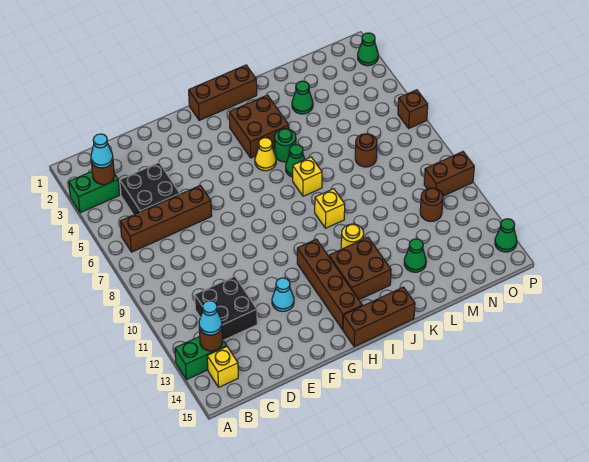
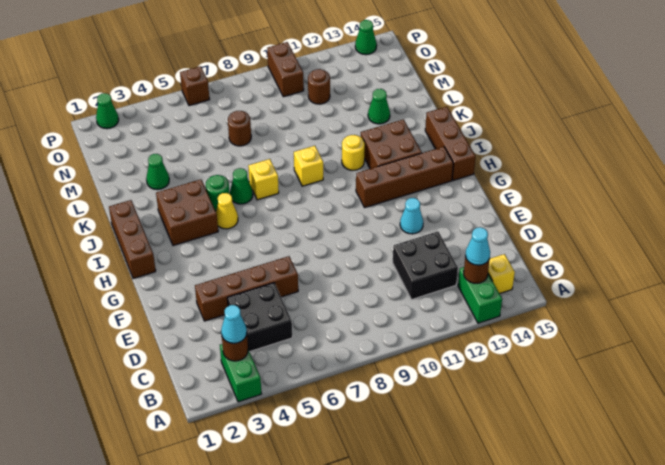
brown brick B6:E6 level 1 -> brown brick E3:E6 level 1

